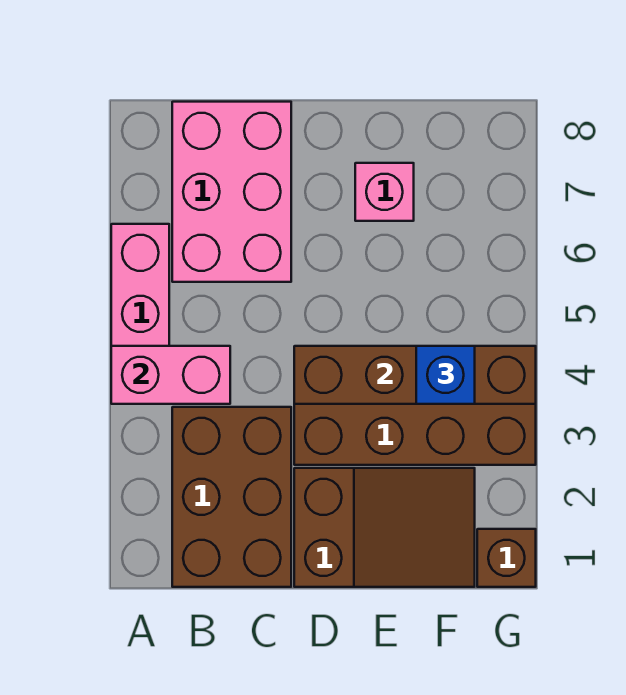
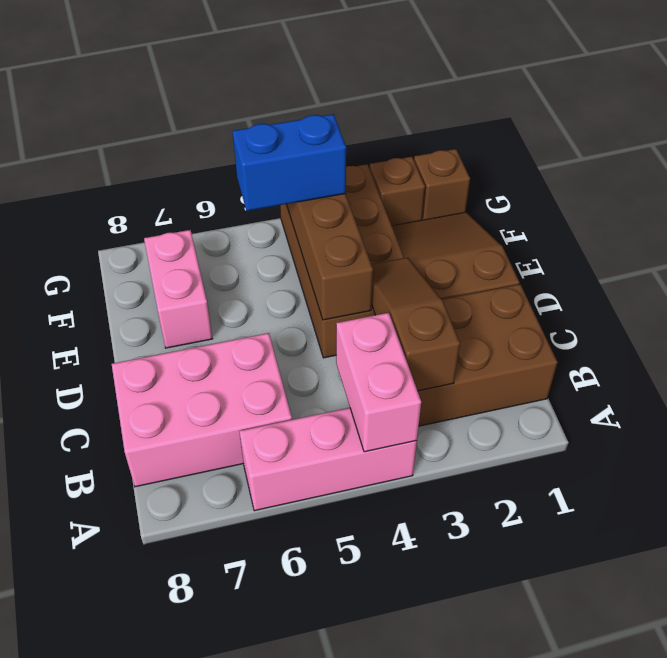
none -> brown slope B3:D3 level 2 top B
pink brick E7 level 1 -> pink brick E7:F7 level 1
blue brick F4 level 3 -> blue brick F4:F5 level 3
none -> brown brick G2 level 1

